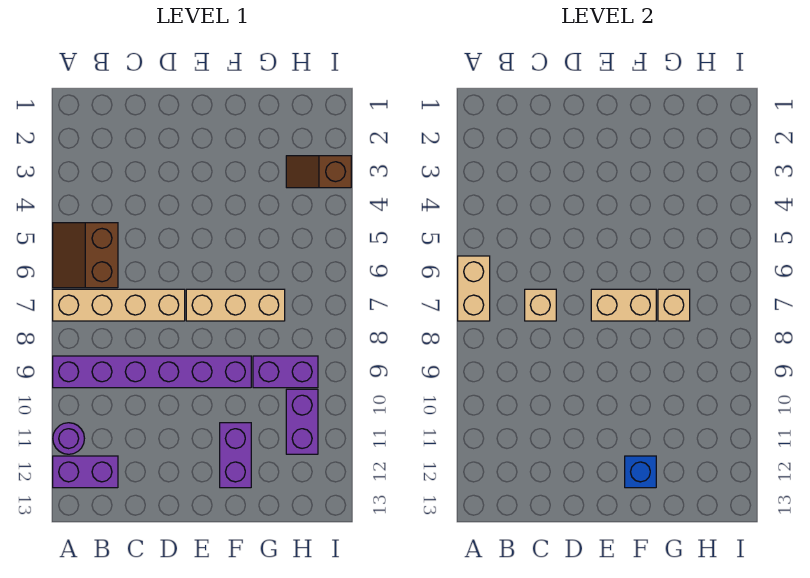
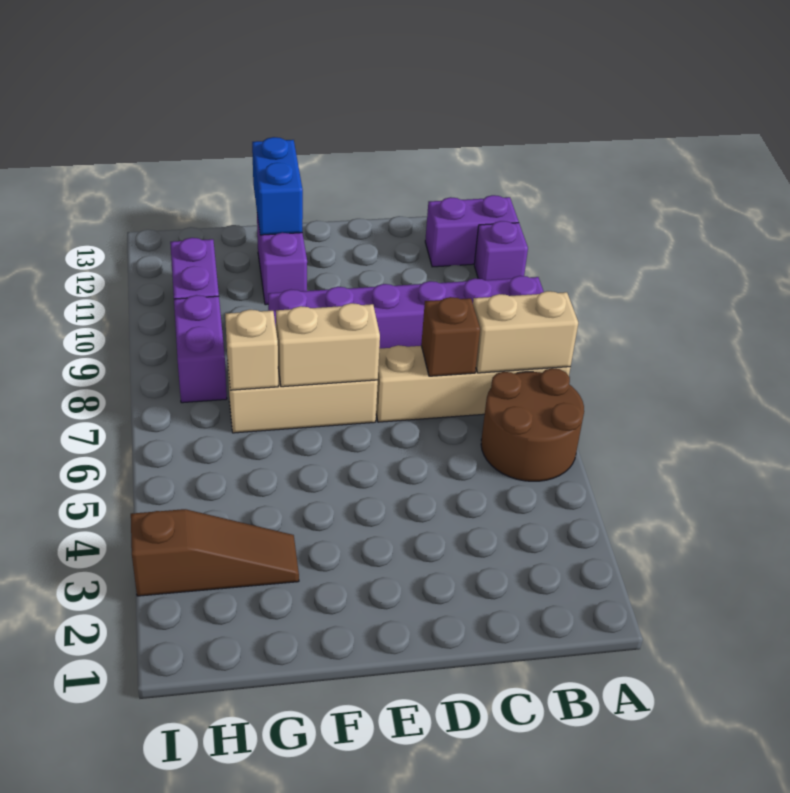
brown slope A5:B6 level 1 top B -> brown round brick A5:B6 level 1
tan brick A6:A7 level 2 -> tan brick A7:B7 level 2
purple round brick A11 level 1 -> purple brick A11 level 1
tan brick C7 level 2 -> brown brick C7 level 2
blue brick F12 level 2 -> blue brick F12:F13 level 2
purple brick G9:H9 level 1 -> purple brick H8:H9 level 1
brown slope H3:I3 level 1 top I -> brown slope G3:I3 level 1 top I

